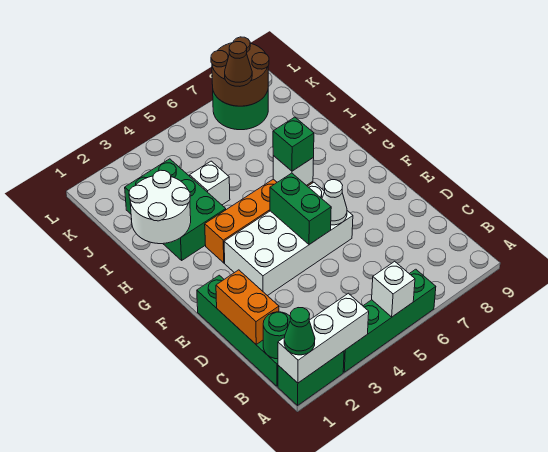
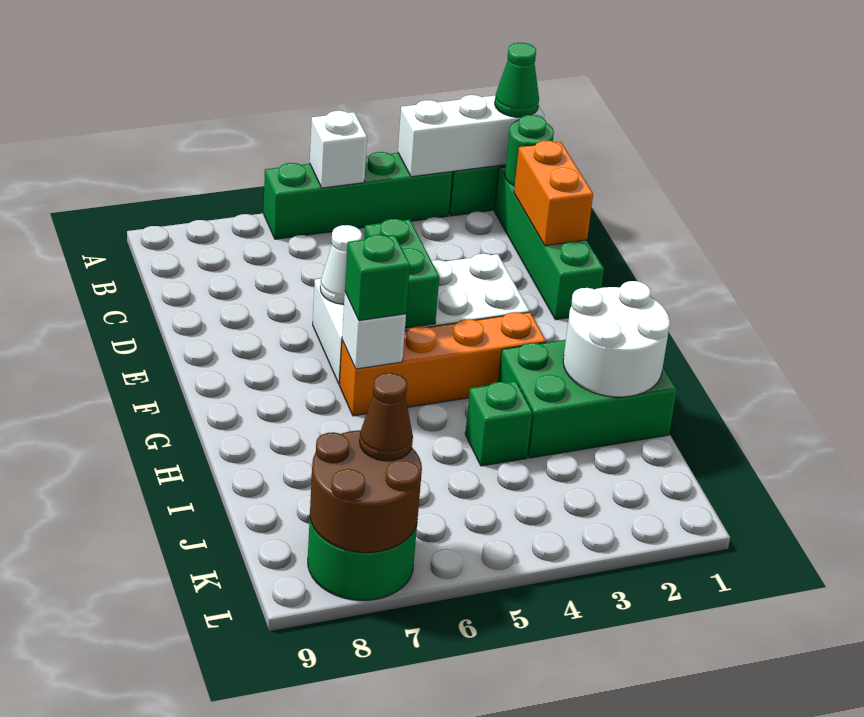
green brick H2:J3 level 1 -> green brick H1:I3 level 1
white brick I4 level 1 -> green brick I4 level 1

